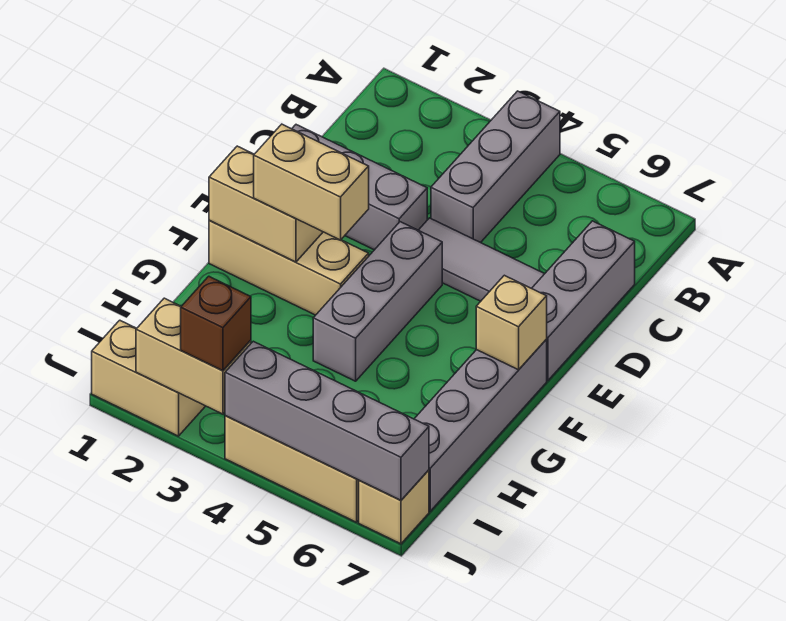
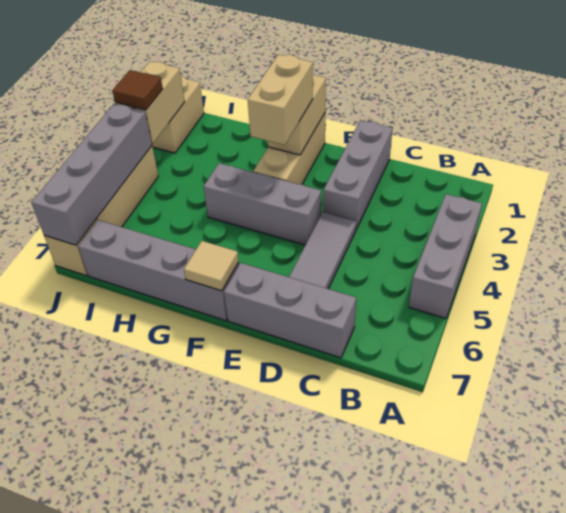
grey brick A4:C4 level 1 -> grey brick A3:A5 level 1
tan brick F7 level 2 -> tan tile F7 level 2
brown brick J3 level 3 -> brown tile J3 level 3

